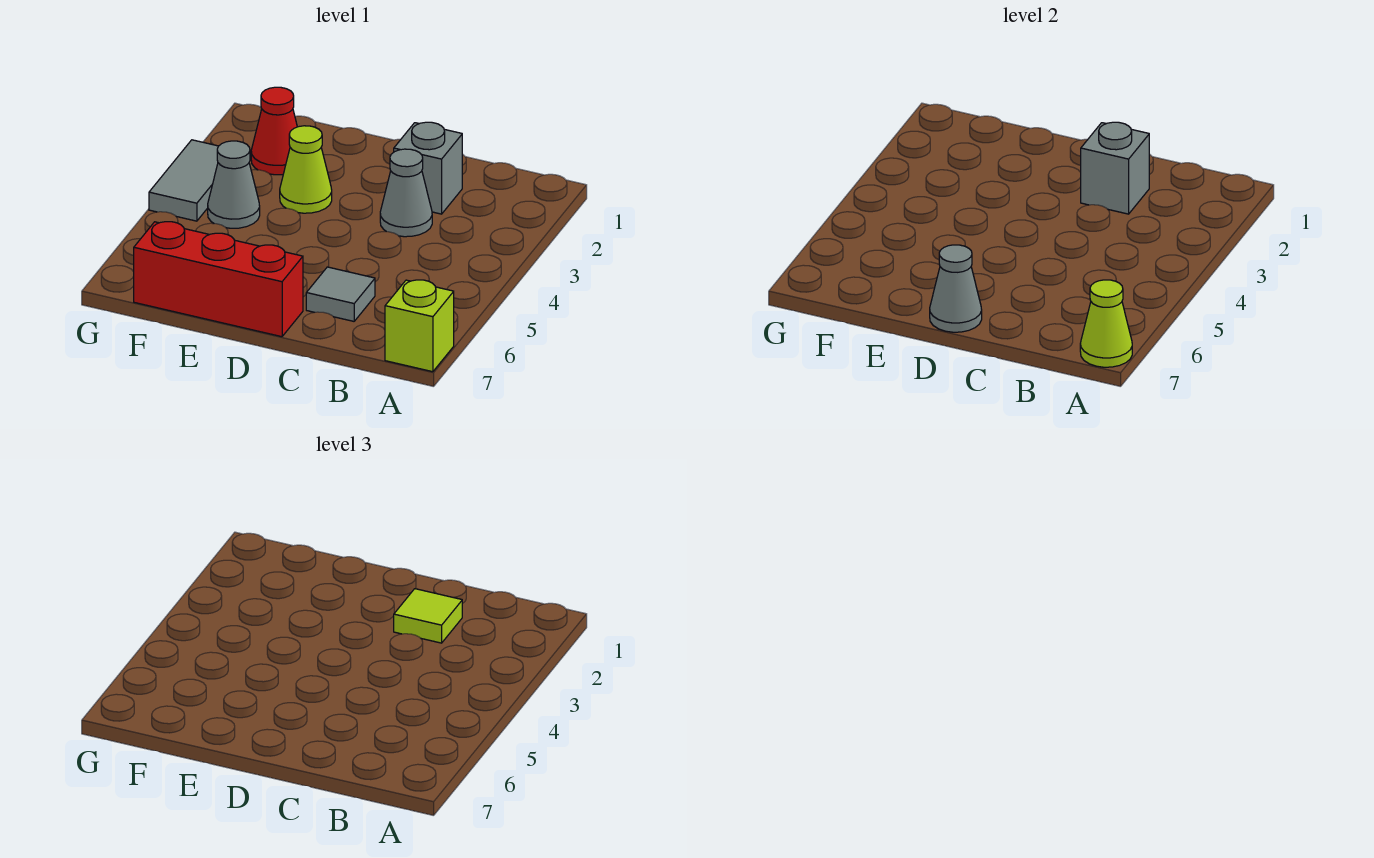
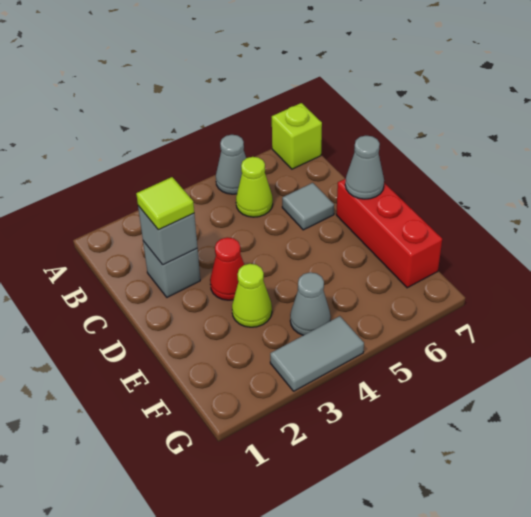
lime cone A7 level 2 -> lime cone B5 level 1
grey cone C3 level 1 -> grey cone A5 level 1
red cone F2 level 1 -> red cone D3 level 1

